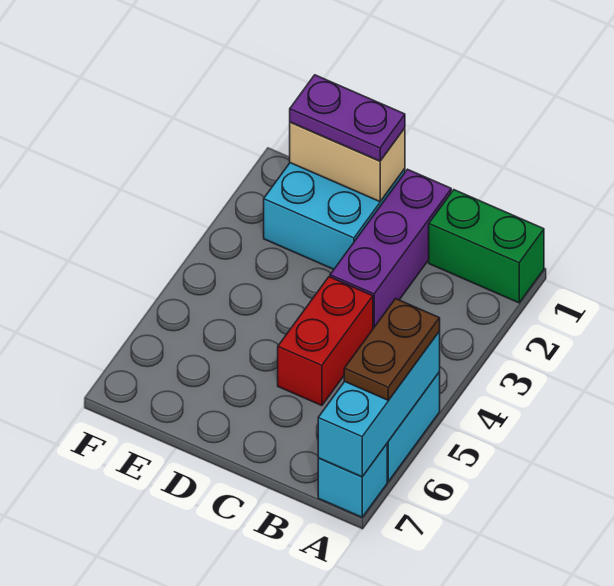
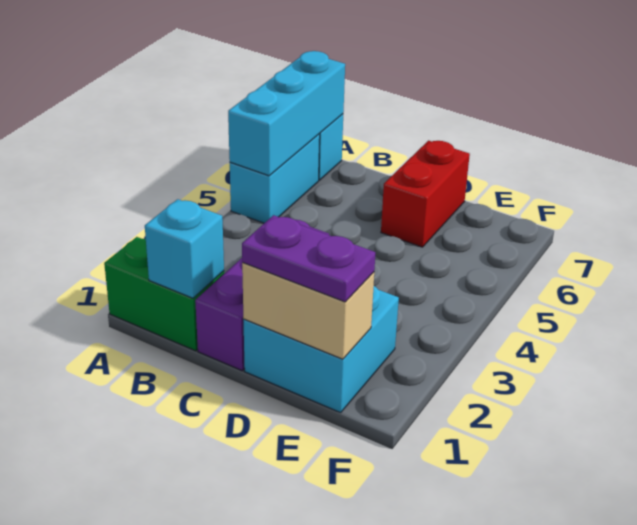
brown plate A5:A6 level 3 -> none
none -> cyan brick B1 level 2
red brick C4:C5 level 1 -> red brick D6:D7 level 1

